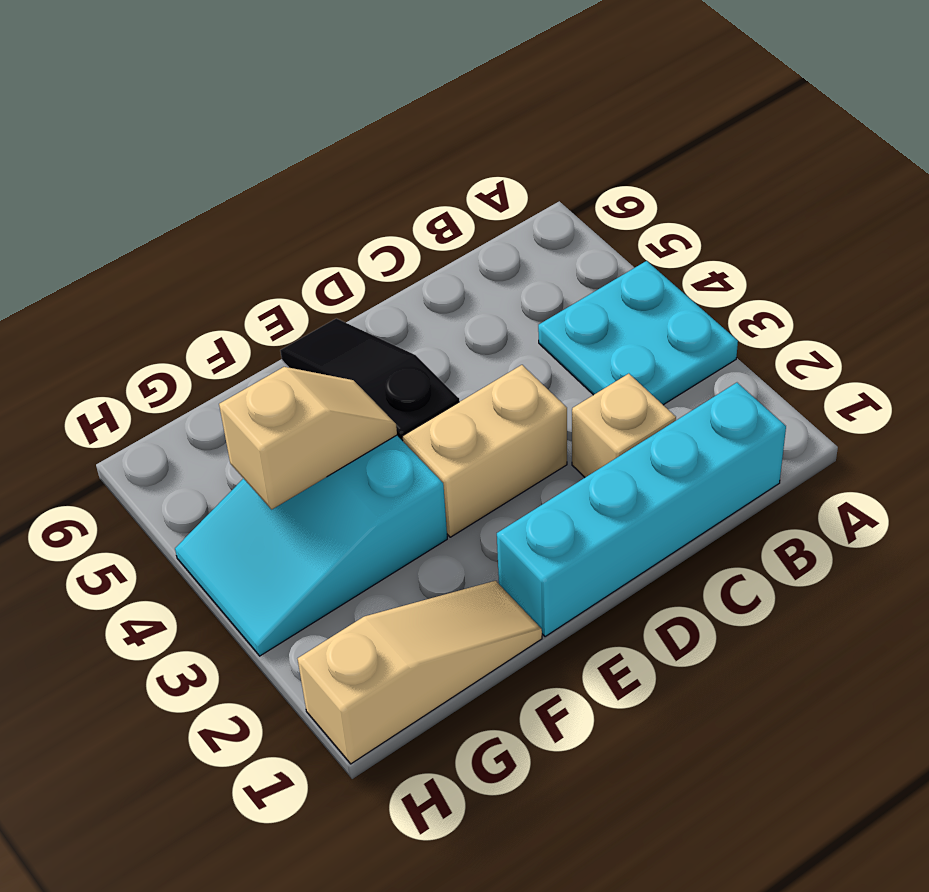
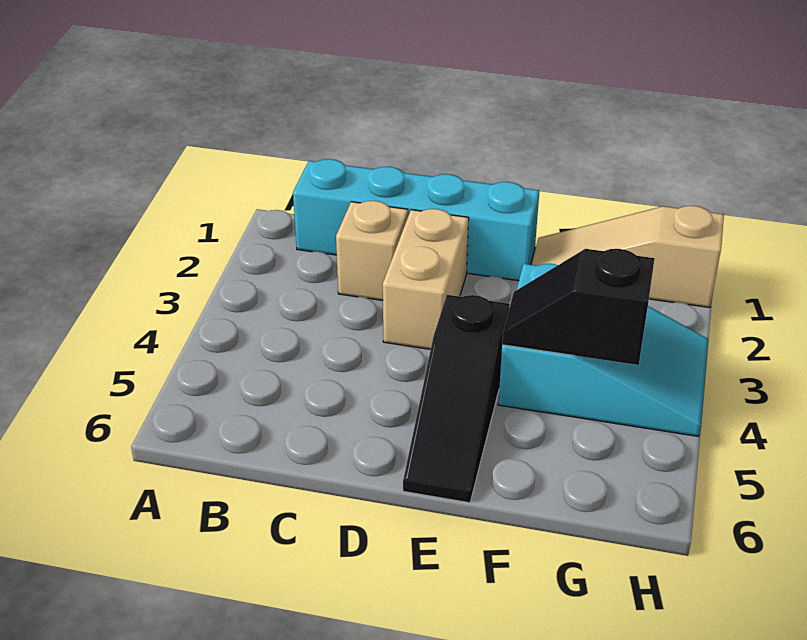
cyan plate A3:B4 level 1 -> none
tan brick D3:E3 level 1 -> tan brick D2:D3 level 1
tan slope F4:G4 level 2 top G -> black slope F4:G4 level 2 top G

